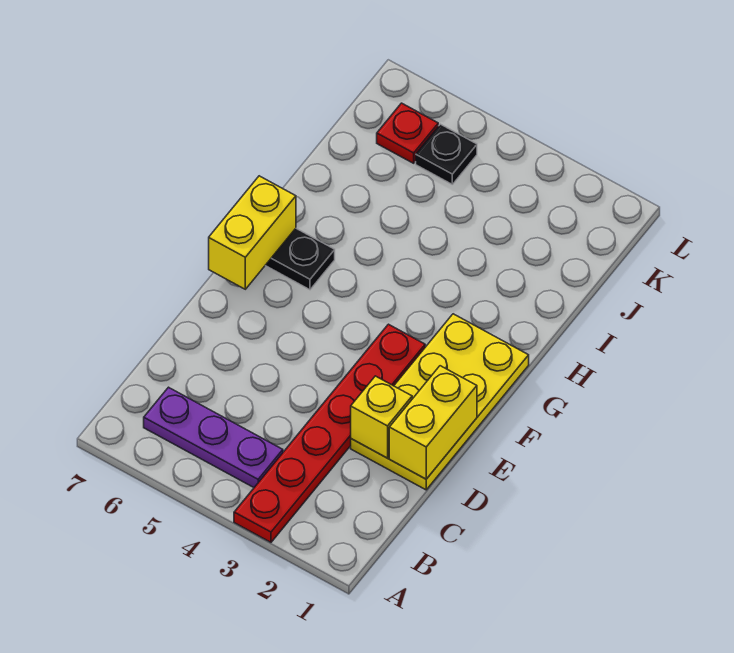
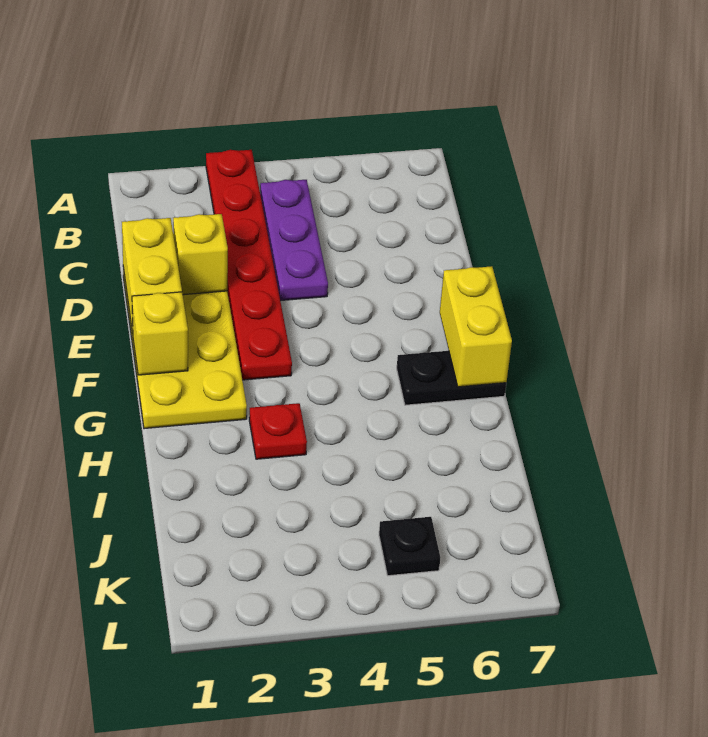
purple plate B4:B6 level 1 -> purple plate B4:D4 level 1
none -> yellow brick F1 level 2
red plate K6 level 1 -> red plate H3 level 1

